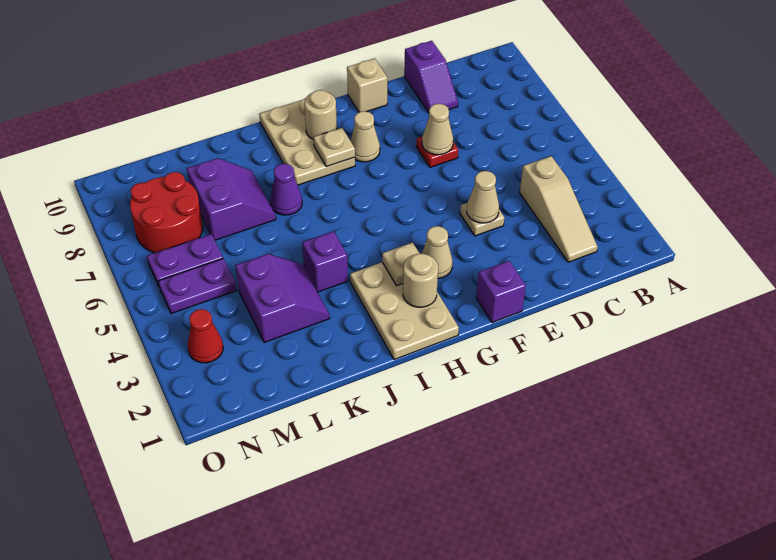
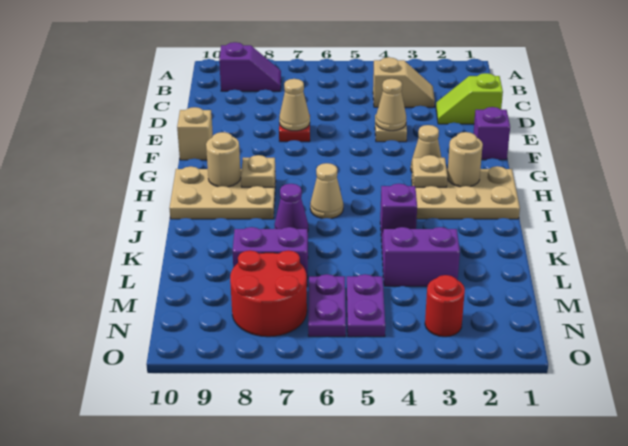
tan slope C2:C4 level 1 top 4 -> tan slope C3:C4 level 1 top 4
none -> lime slope D1:D2 level 1 top 1
purple slope D9:D10 level 1 top 10 -> purple slope B8:B9 level 1 top 9
tan cone G8 level 1 -> tan cone I6 level 1
red cone N3 level 1 -> red round brick N3 level 1

